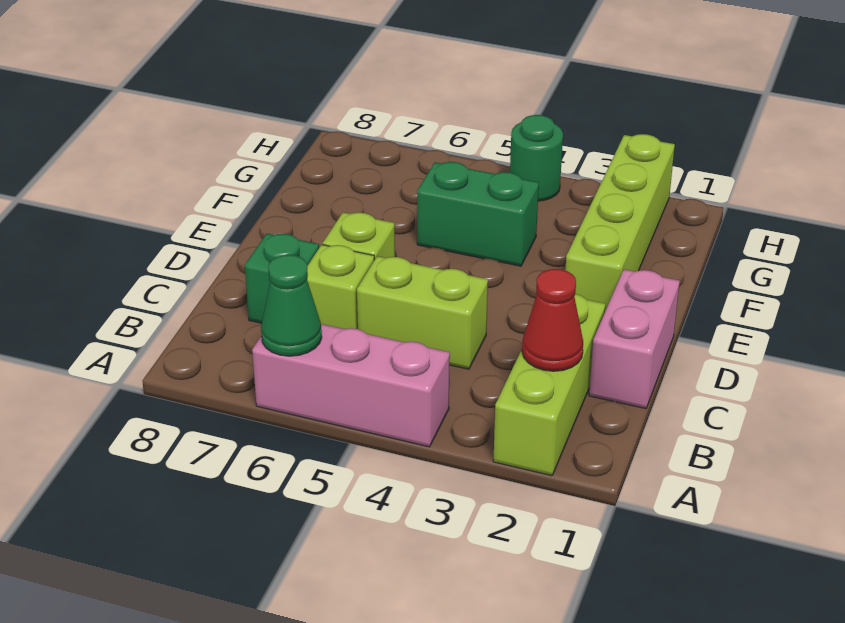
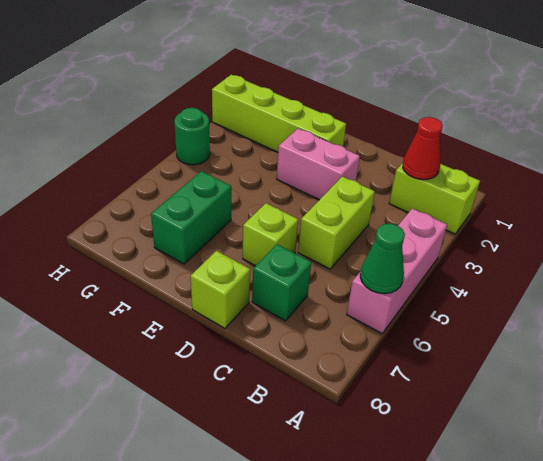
lime brick A2:C2 level 1 -> lime brick A2:B2 level 1
pink brick C1:D1 level 1 -> pink brick D3:E3 level 1
lime brick C6 level 1 -> lime brick D8 level 1
green brick F4:F5 level 1 -> green brick F6:F7 level 1

